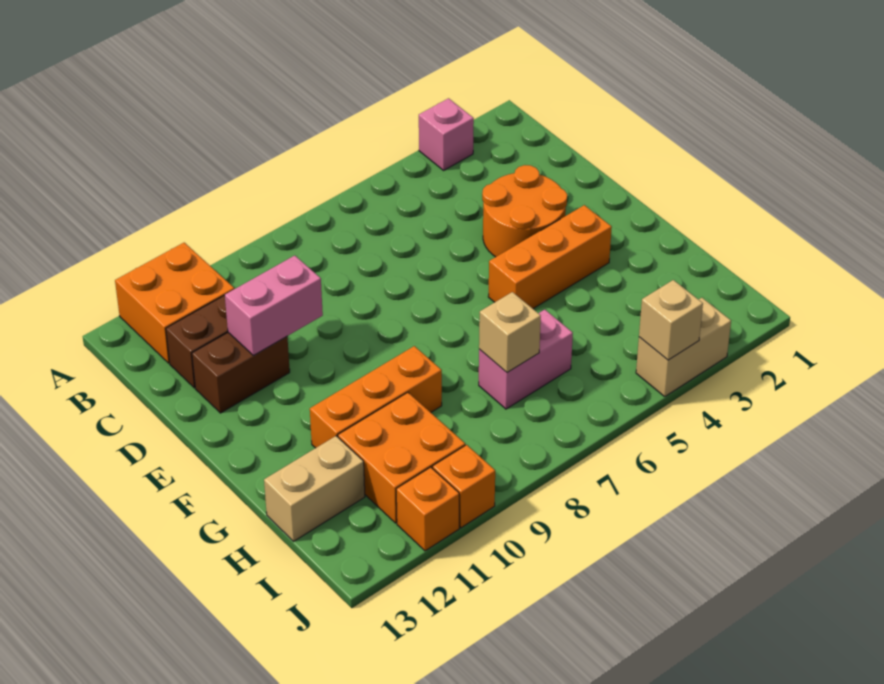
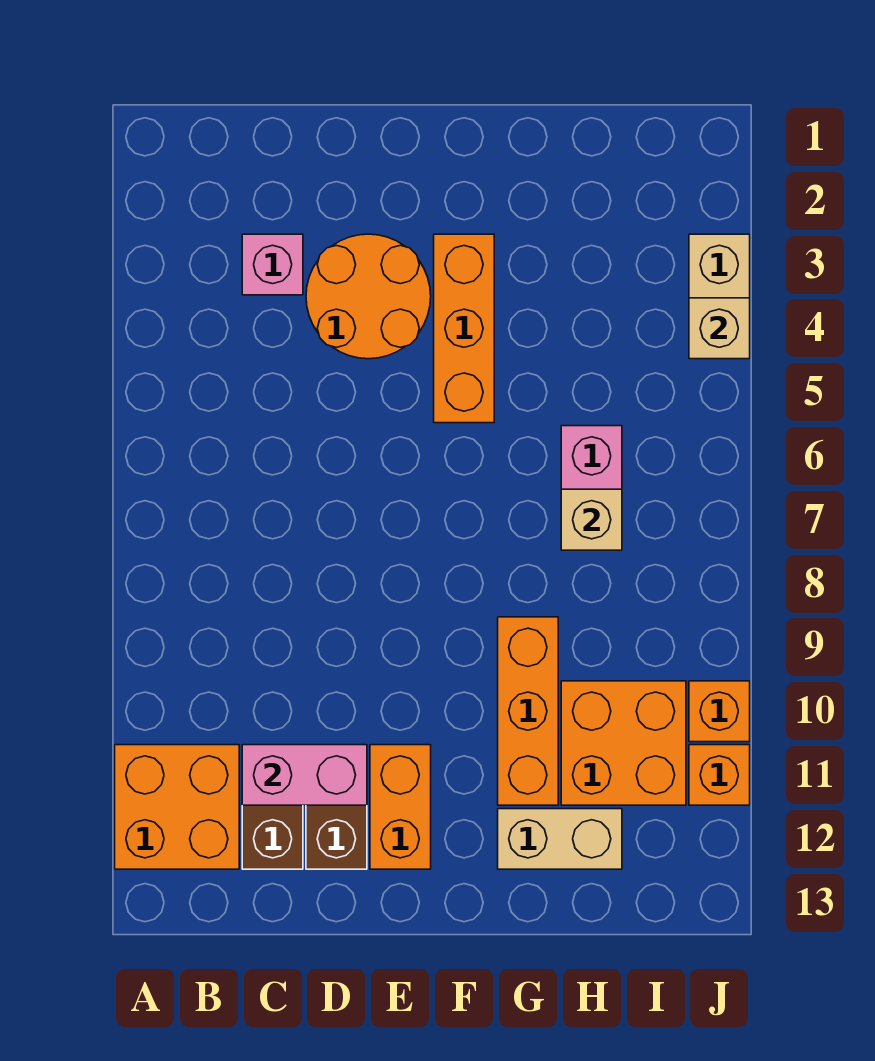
pink brick A3 level 1 -> pink brick C3 level 1
pink brick D10:D11 level 2 -> pink brick C11:D11 level 2
none -> orange brick E11:E12 level 1
tan brick H12:H13 level 1 -> tan brick G12:H12 level 1

